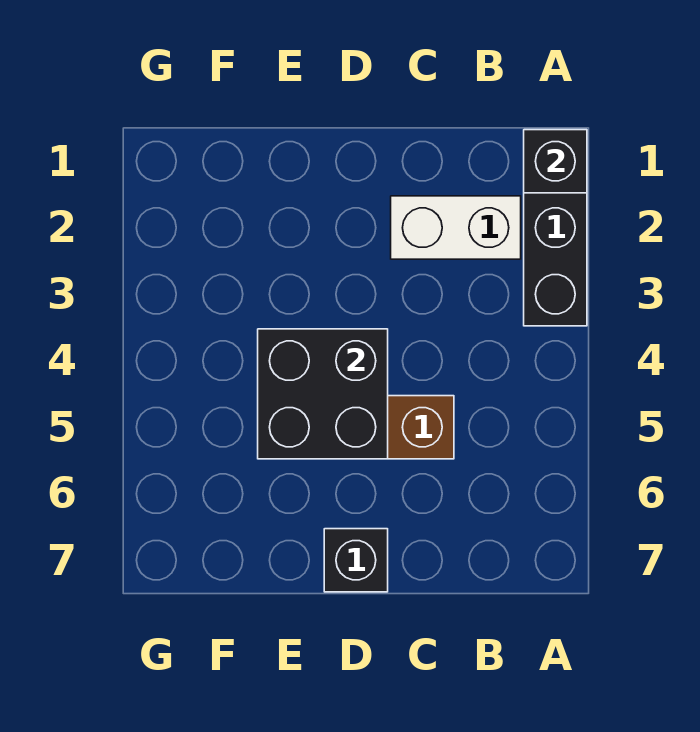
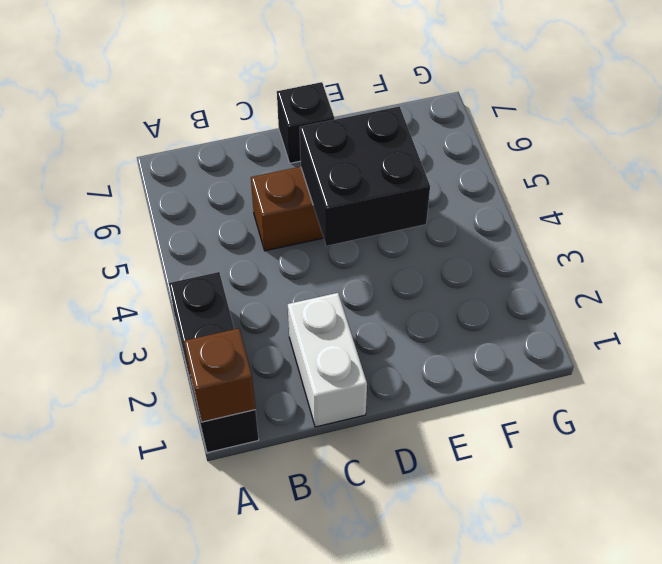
black brick A1 level 2 -> brown brick A1 level 2
white brick B2:C2 level 1 -> white brick C1:C2 level 1

